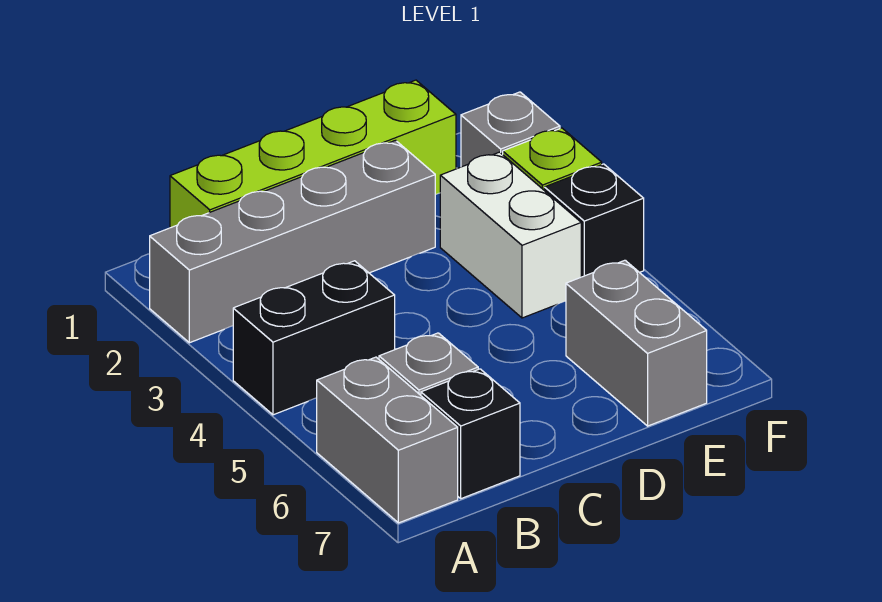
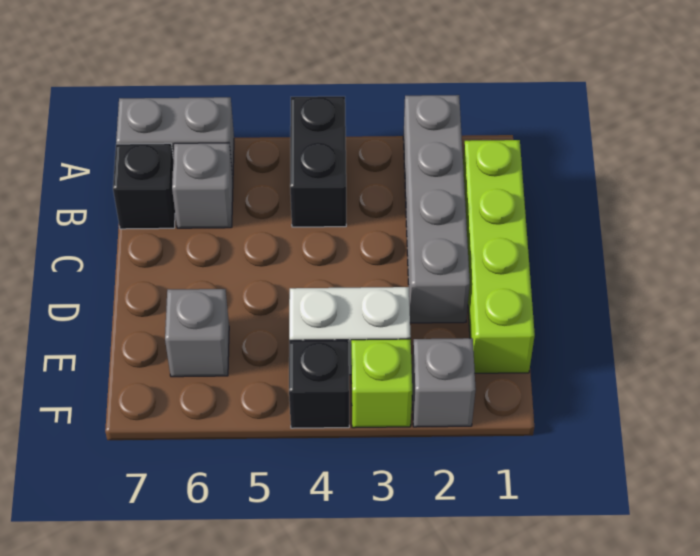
grey brick E6:E7 level 1 -> grey brick E6 level 1

